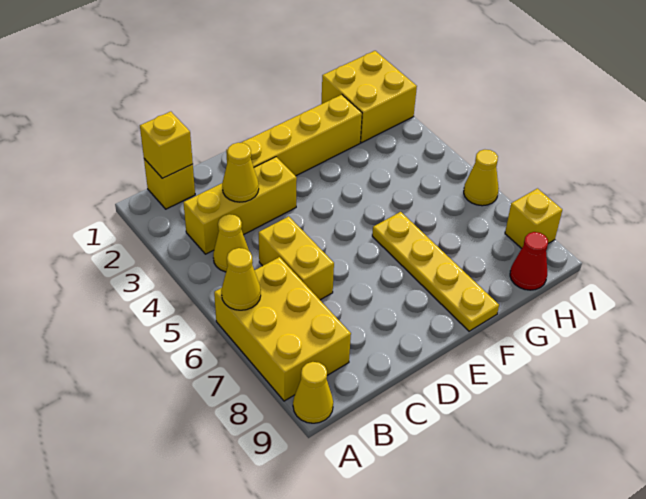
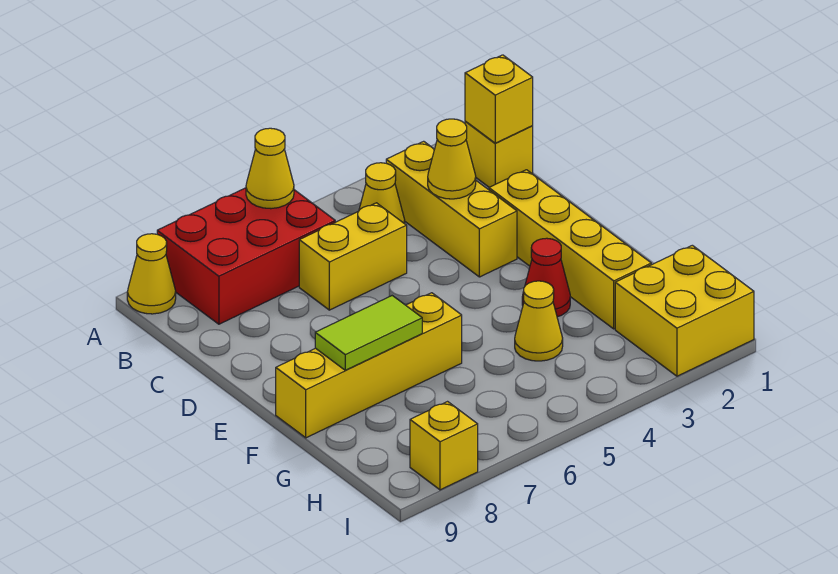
yellow brick A6:B8 level 1 -> red brick A6:B8 level 1
yellow plate F6:F9 level 1 -> yellow brick F6:F9 level 1
none -> lime tile F7:F8 level 2
red cone H9 level 1 -> red cone F3 level 1
yellow cone I6 level 1 -> yellow cone G4 level 1

